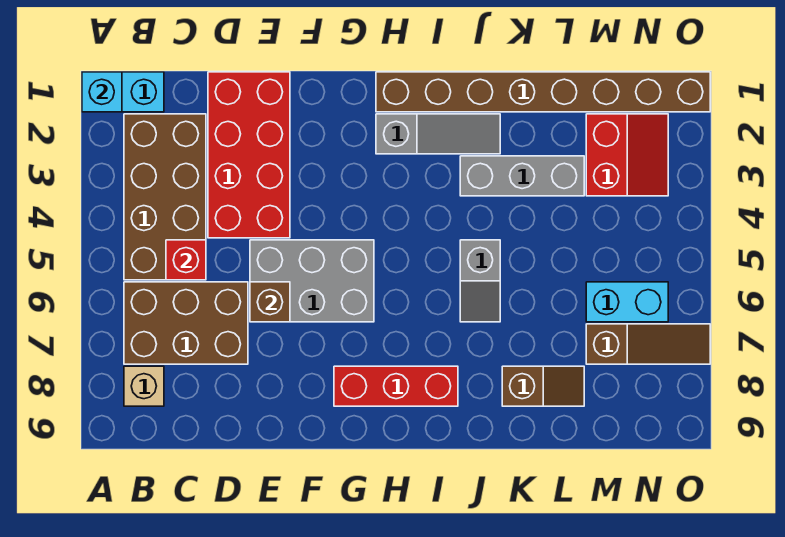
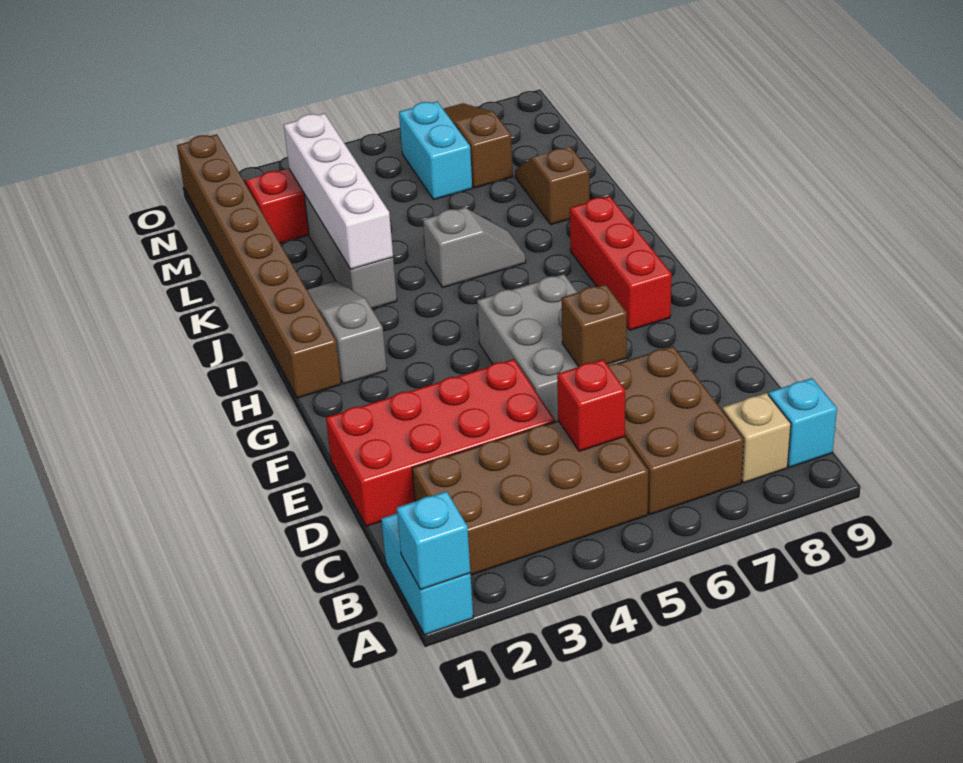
none -> cyan brick B9 level 1
none -> white brick J3:M3 level 2

